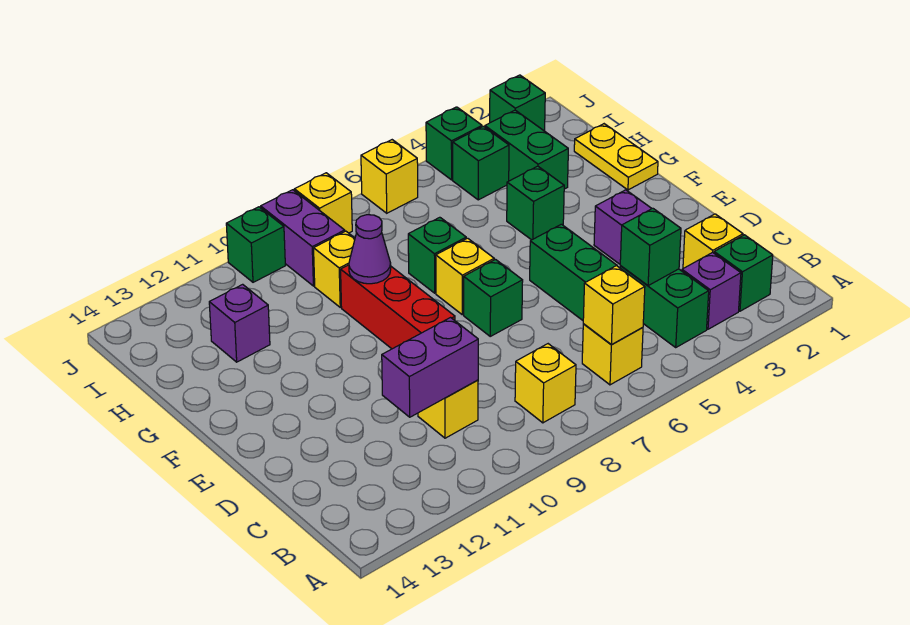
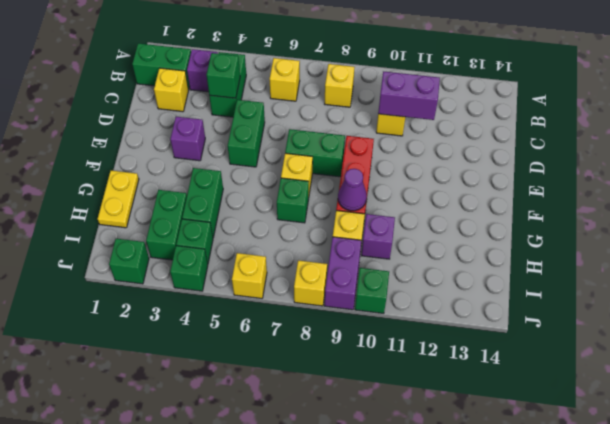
green brick B2 level 1 -> green brick B1:B2 level 1
yellow brick B6 level 2 -> none
green brick E7 level 1 -> green brick E7:E8 level 1
green brick G4 level 1 -> green brick G4:H4 level 1
purple brick H12 level 1 -> purple brick H10 level 1

